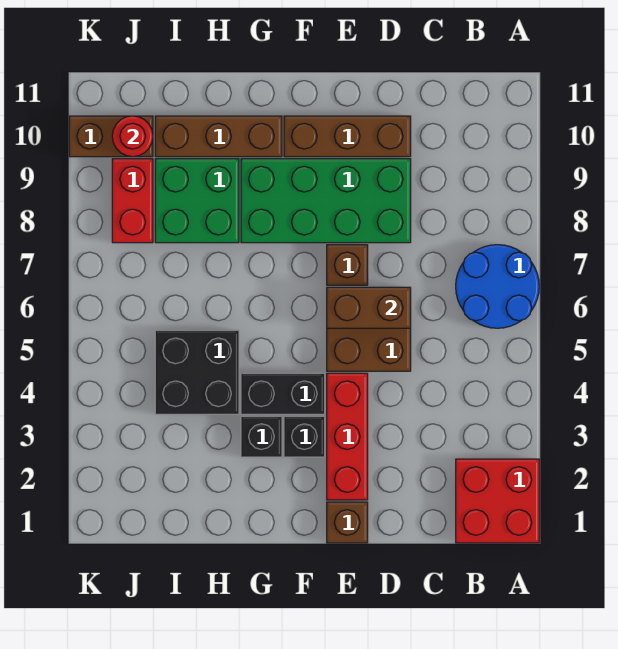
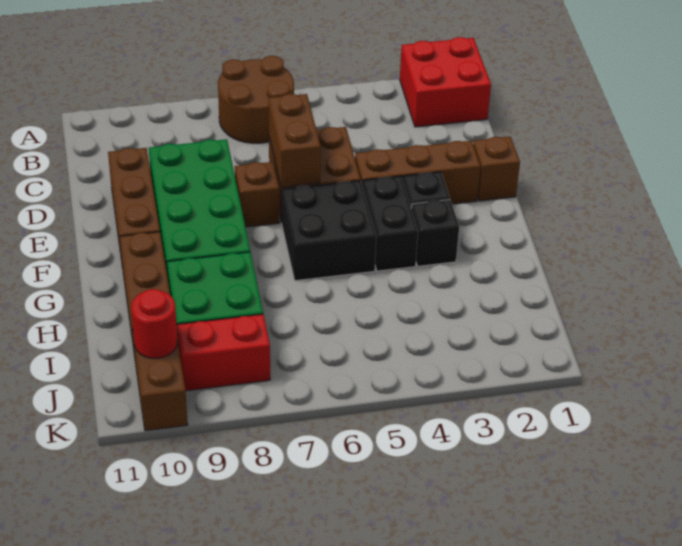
blue round brick A6:B7 level 1 -> brown round brick A6:B7 level 1
red brick E2:E4 level 1 -> brown brick E2:E4 level 1
black brick H4:I5 level 1 -> black brick F5:G6 level 1

